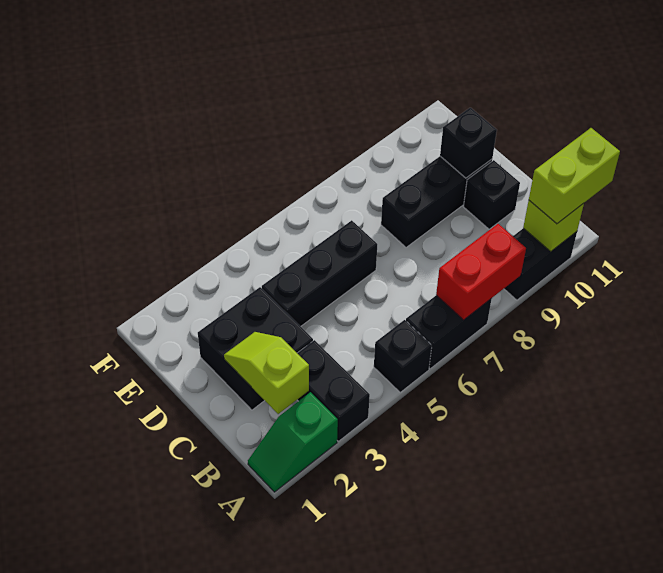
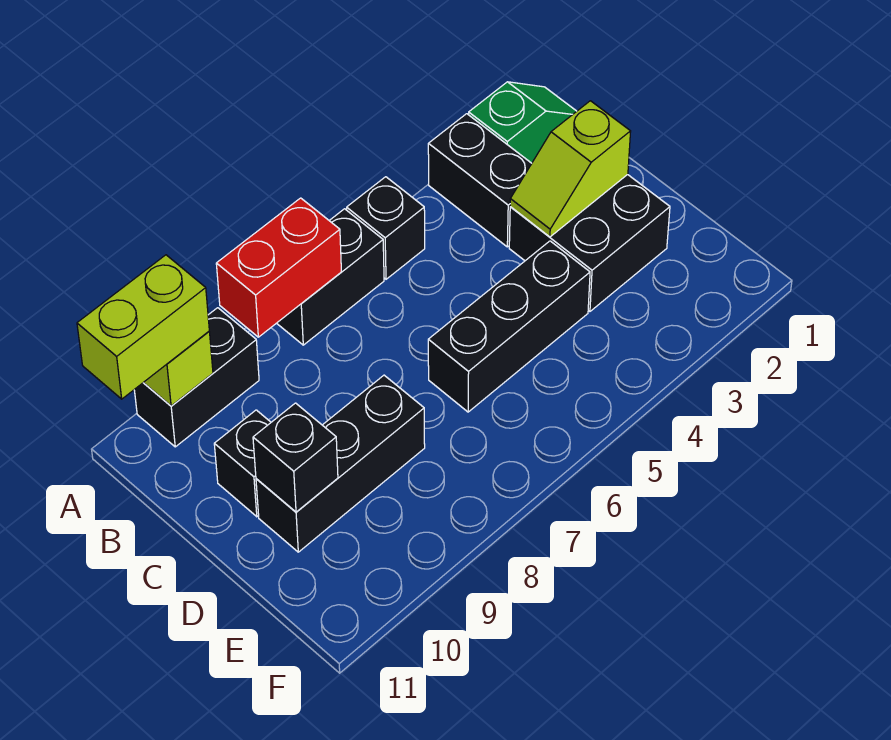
lime slope B2:C2 level 2 top B -> lime slope C2:C3 level 2 top 2

